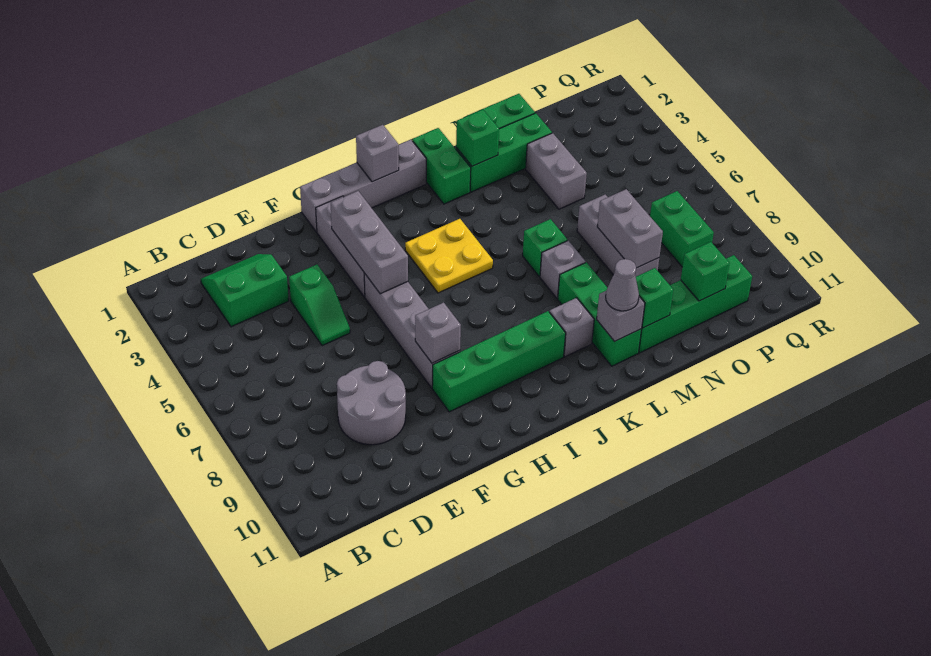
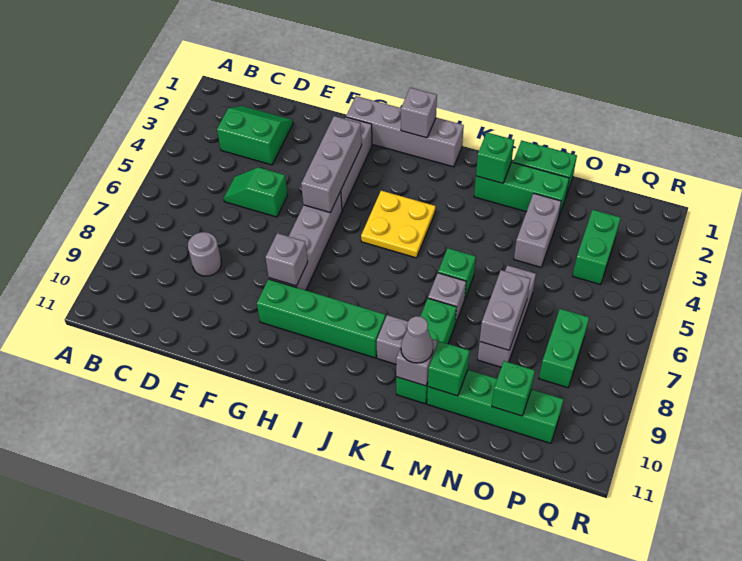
grey round brick D8:E9 level 1 -> grey round brick D8 level 1
green slope E4:E5 level 1 top 4 -> green slope D5:E5 level 1 top E
green brick K1:K2 level 1 -> green brick P3:P4 level 1

